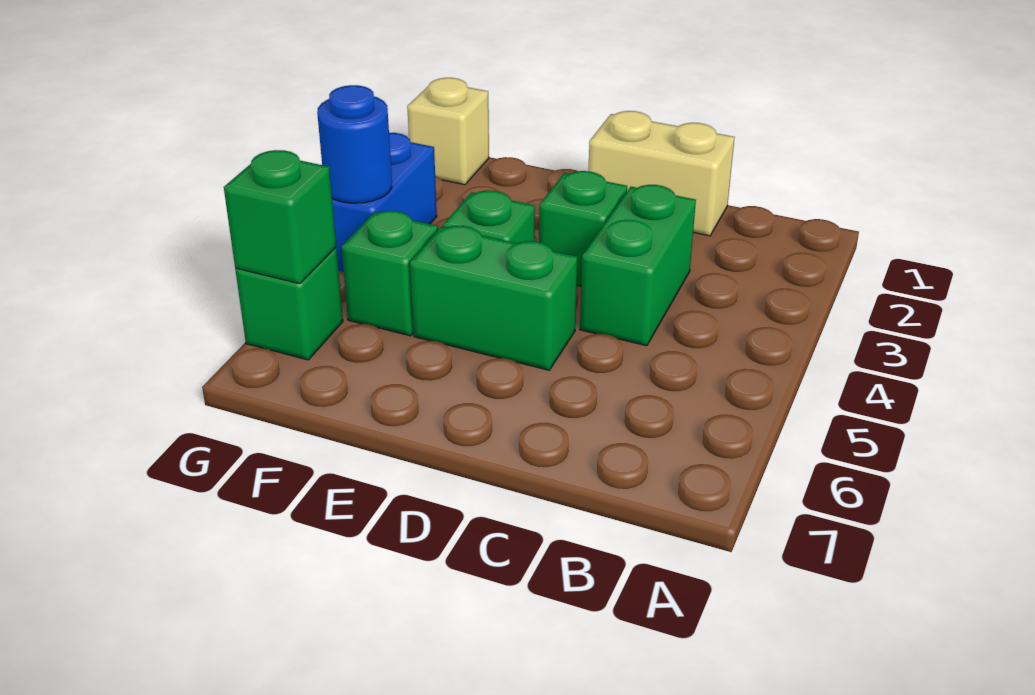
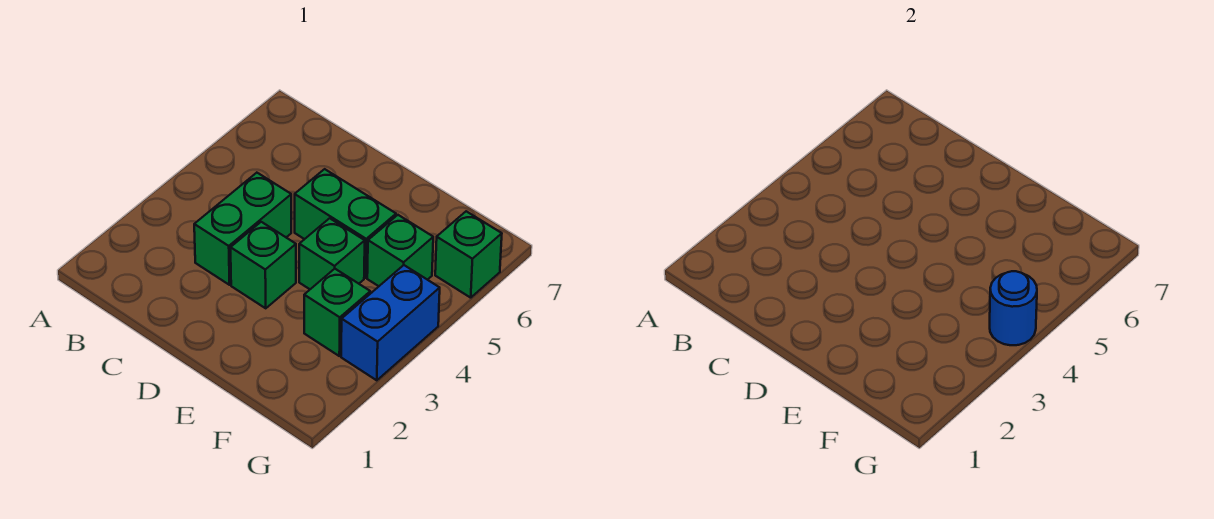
tan brick C1:D1 level 1 -> none
tan brick G1 level 1 -> none
green brick G6 level 2 -> green brick F3 level 1

